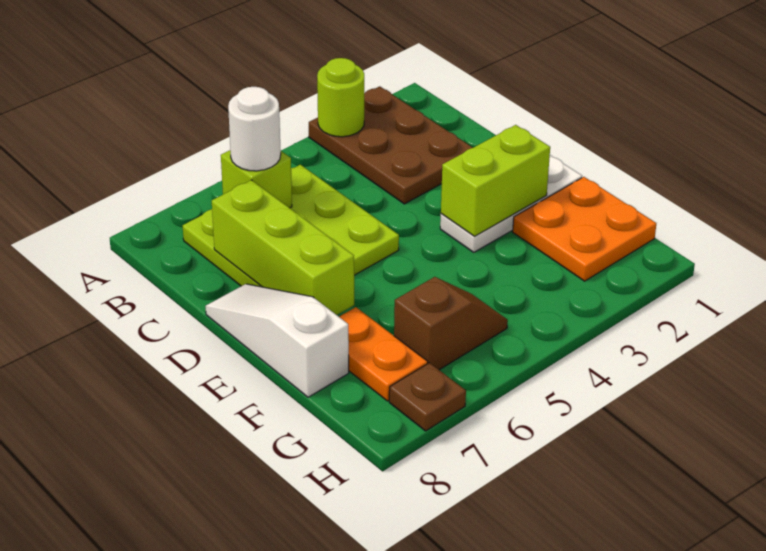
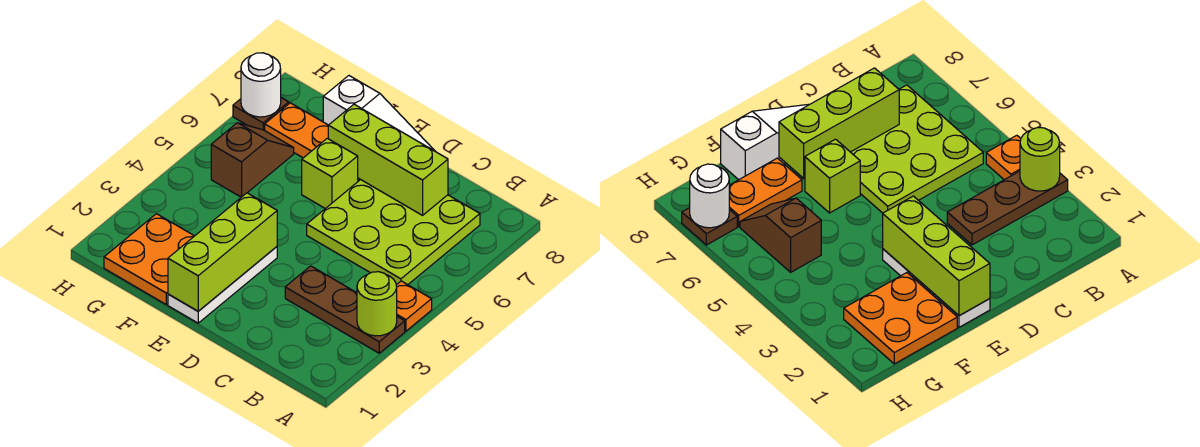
brown plate A2:C3 level 1 -> brown plate A3:C3 level 1
none -> orange plate A4 level 1
lime brick B6 level 2 -> lime brick E6 level 1
white round brick B6 level 3 -> white round brick H7 level 2
lime brick E2:E3 level 2 -> lime brick E1:E3 level 2
brown slope G5:G6 level 1 top 6 -> brown slope G5:G6 level 1 top 5

